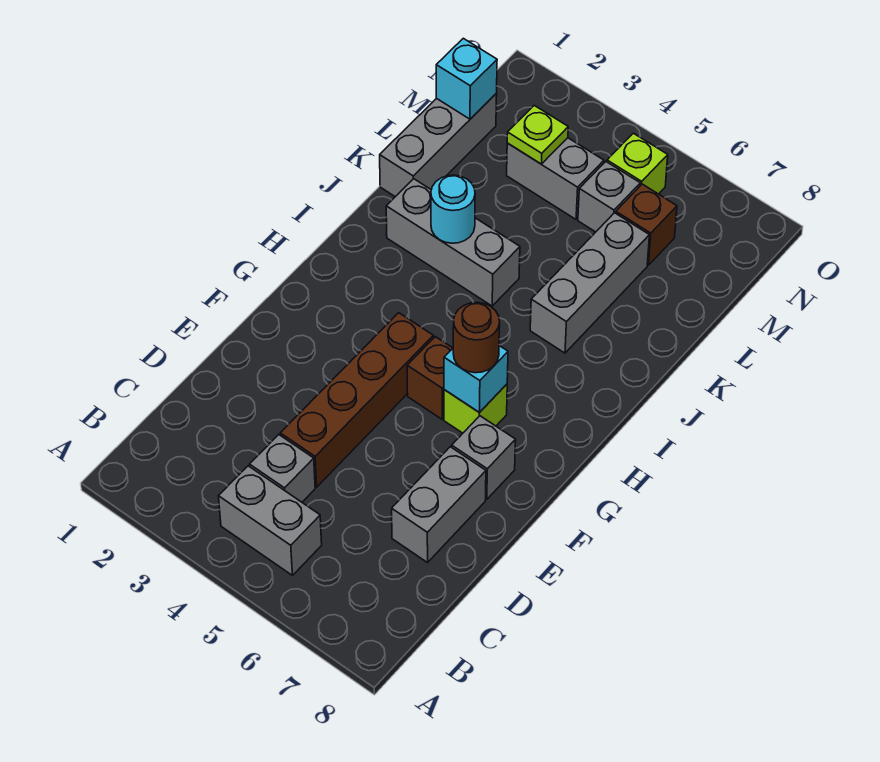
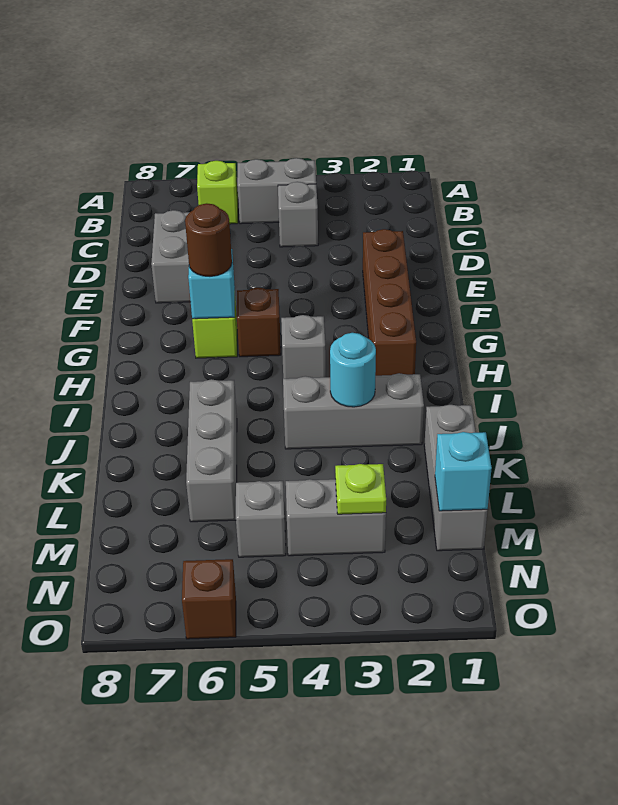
brown brick D4:G4 level 1 -> brown brick E2:H2 level 1
grey brick F7 level 1 -> grey brick H4 level 1
brown brick M6 level 1 -> brown brick O6 level 1
lime brick N5 level 1 -> lime brick B6 level 1

